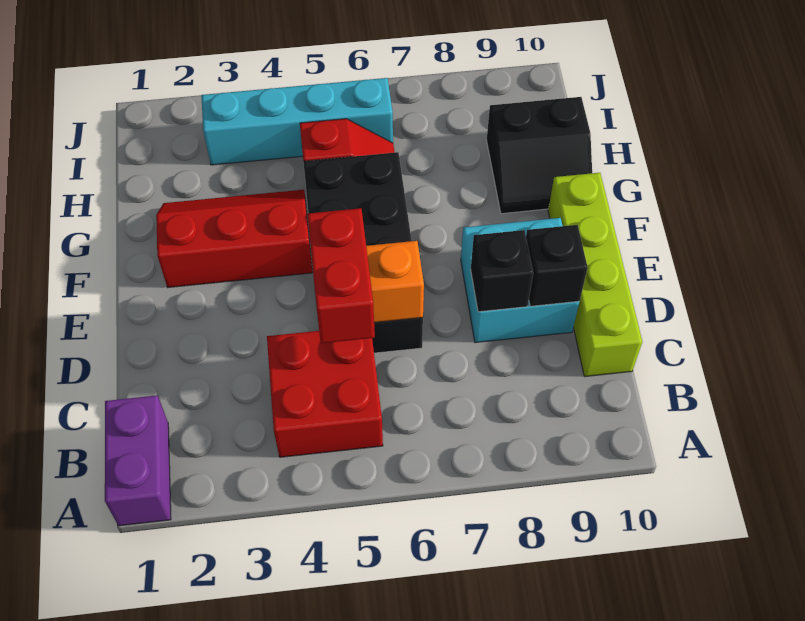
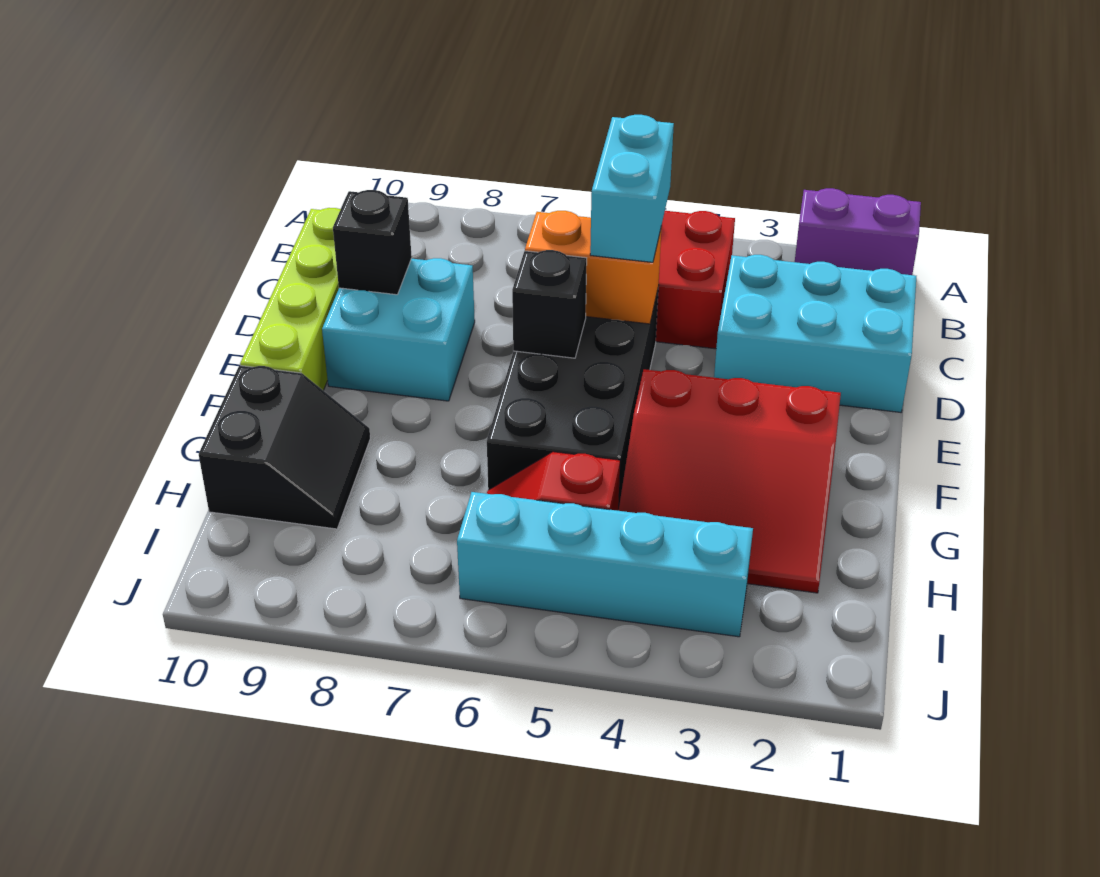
purple brick A1:B1 level 1 -> purple brick A1:A2 level 1
none -> cyan brick C1:D3 level 1
red brick C5:D5 level 3 -> cyan brick C5:D5 level 3
black brick D8 level 2 -> black brick E6 level 2
red slope F2:G4 level 1 top F -> red slope F2:H4 level 1 top F
black slope G9:H10 level 1 top H -> black slope G9:H10 level 1 top 10

